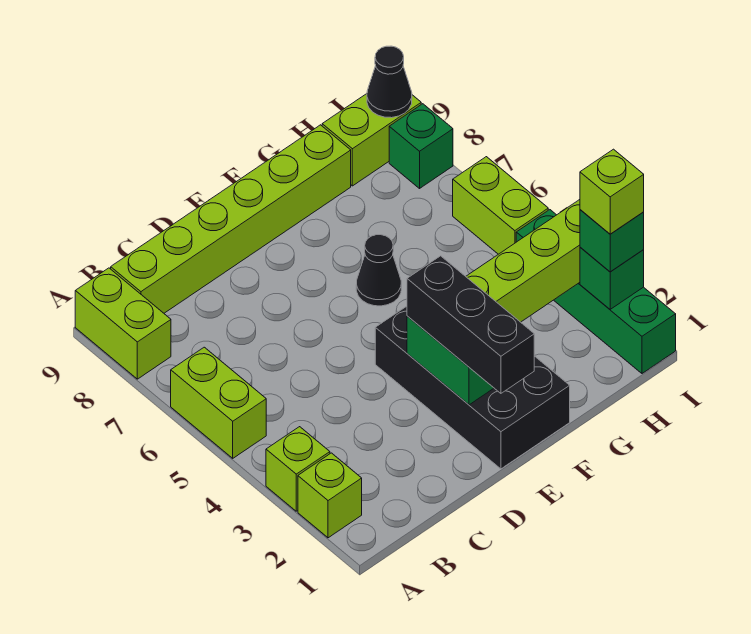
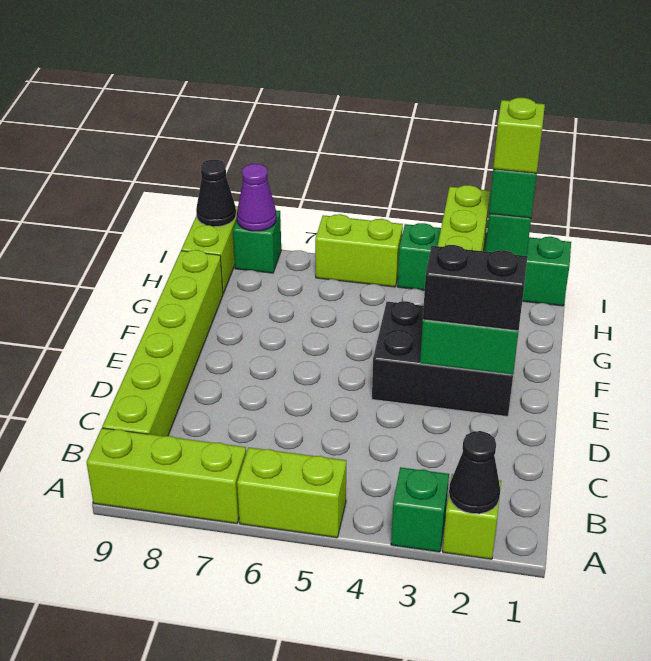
lime brick A3 level 1 -> green brick A3 level 1
lime brick A8:A9 level 1 -> lime brick A7:A9 level 1
black brick E1:F4 level 1 -> black brick E2:F4 level 1
black brick E1:E3 level 3 -> black brick E2:E3 level 3
black cone F6 level 1 -> black cone A2 level 2
none -> purple cone I8 level 2

